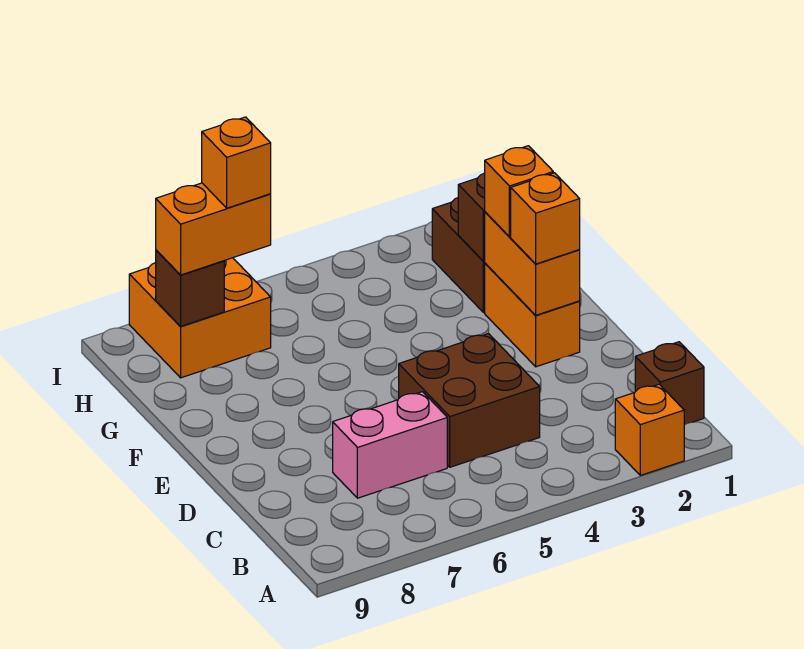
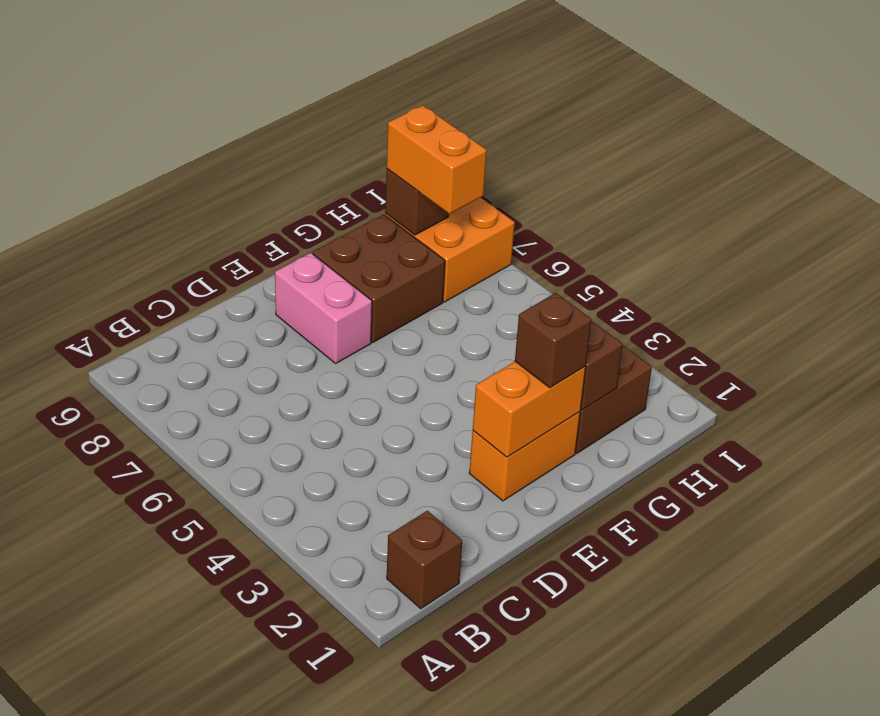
orange brick A2 level 1 -> none
brown brick C4:D5 level 1 -> brown brick F7:G8 level 1
pink brick C6:C7 level 1 -> pink brick E7:E8 level 1
orange brick E2 level 3 -> none
orange brick F2 level 3 -> brown brick F2 level 3
orange brick H7 level 4 -> none

